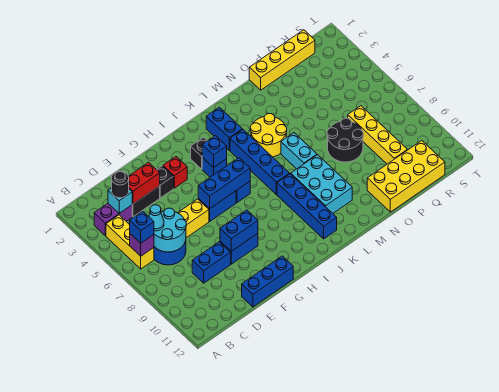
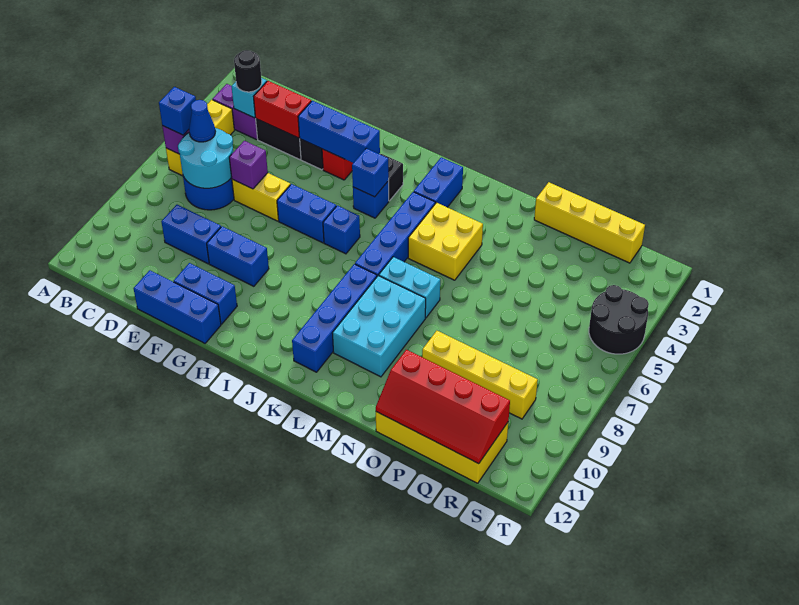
cyan cone C6 level 3 -> blue cone C6 level 3
none -> purple brick E6 level 2
blue brick F9:G9 level 2 -> blue brick F11:G11 level 1
blue brick G6:I6 level 2 -> blue brick F3:H3 level 2
yellow round brick L4:M5 level 1 -> yellow brick L4:M5 level 1
cyan brick M6:M7 level 1 -> cyan brick L7:M7 level 1
black round brick O7:P8 level 1 -> black round brick S4:T5 level 1
none -> red slope O11:R12 level 2 top 11
yellow brick Q7:Q10 level 1 -> yellow brick O9:R9 level 1

